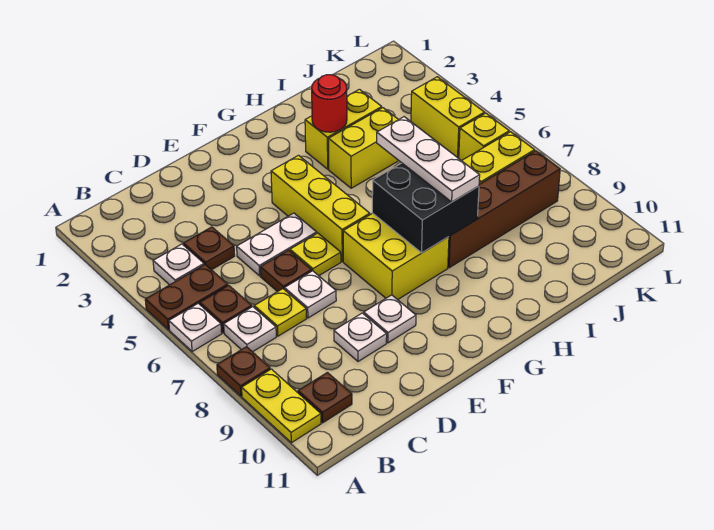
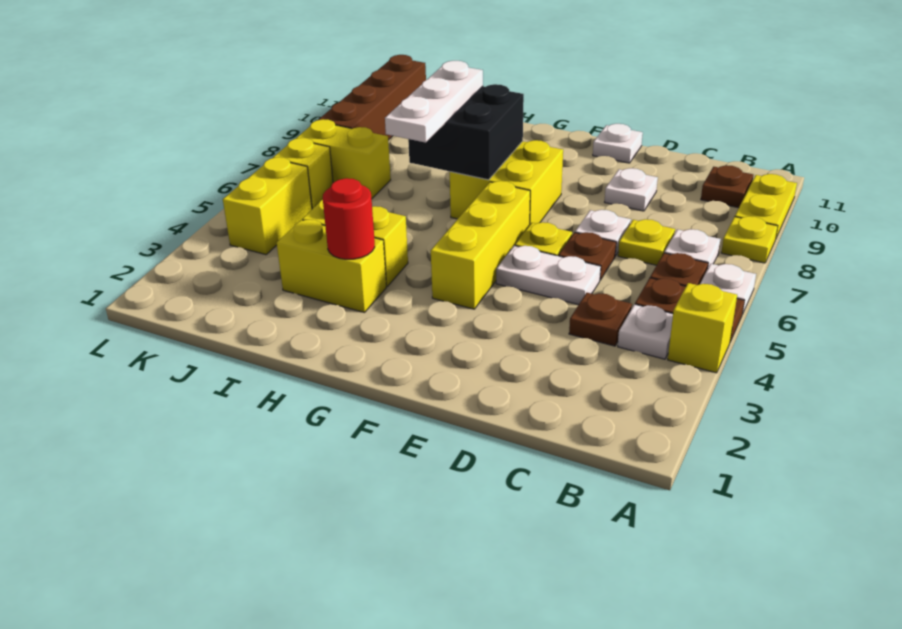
none -> yellow brick A4 level 1
brown plate A8 level 1 -> yellow plate A8 level 1
white plate E9 level 1 -> white plate E11 level 1
brown brick H8:K8 level 1 -> brown brick K8:K11 level 1

